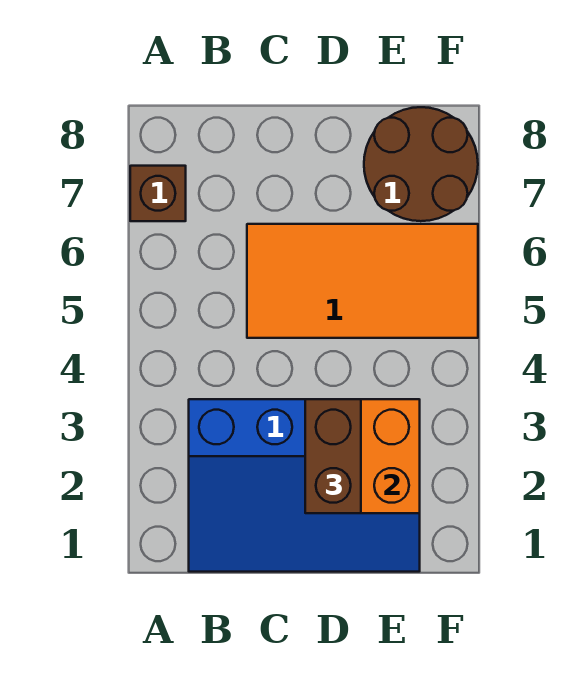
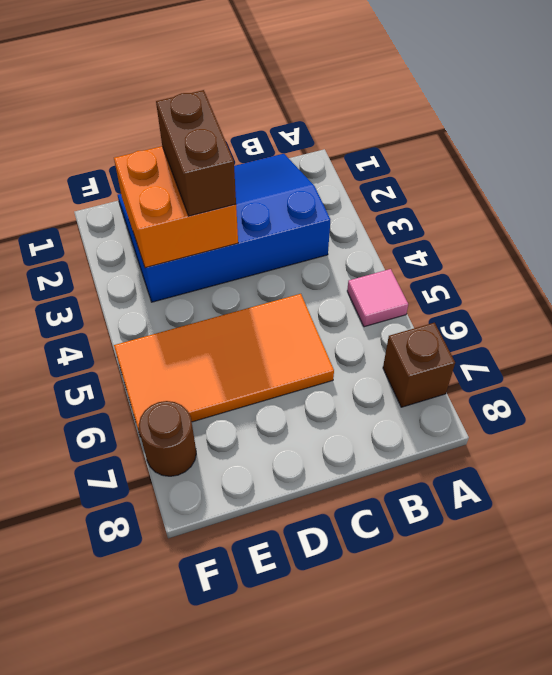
none -> pink tile A5 level 1
brown round brick E7:F8 level 1 -> brown round brick F7 level 1

